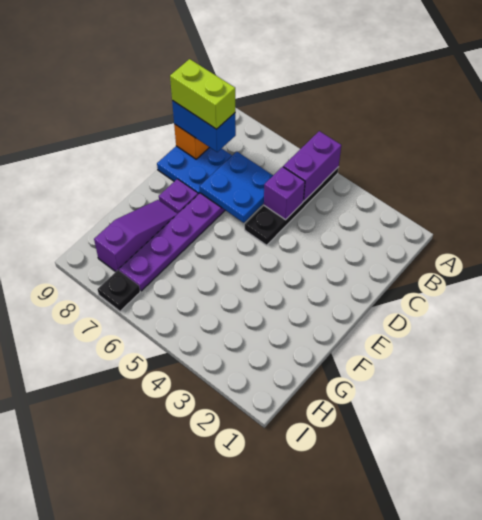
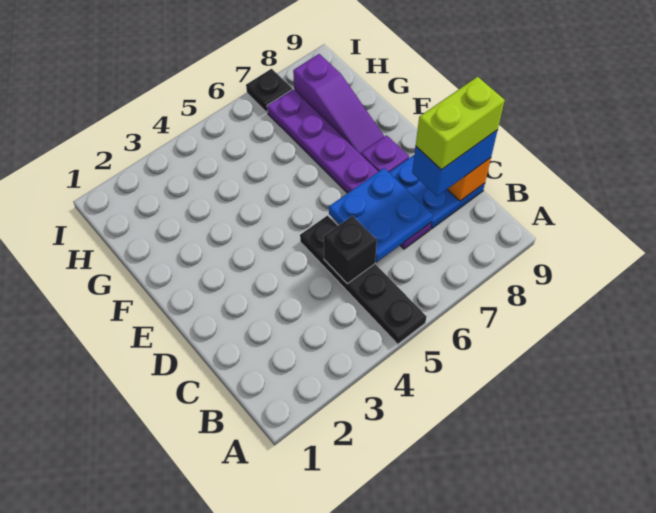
purple brick A5:B5 level 2 -> none
purple brick C5 level 2 -> black brick C5 level 2

